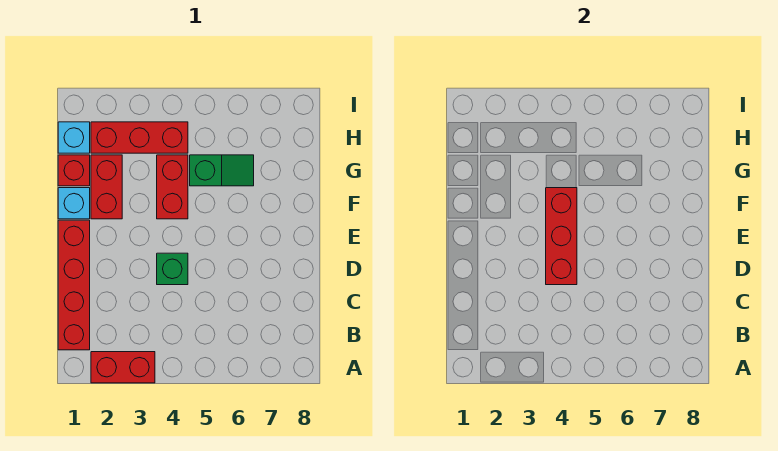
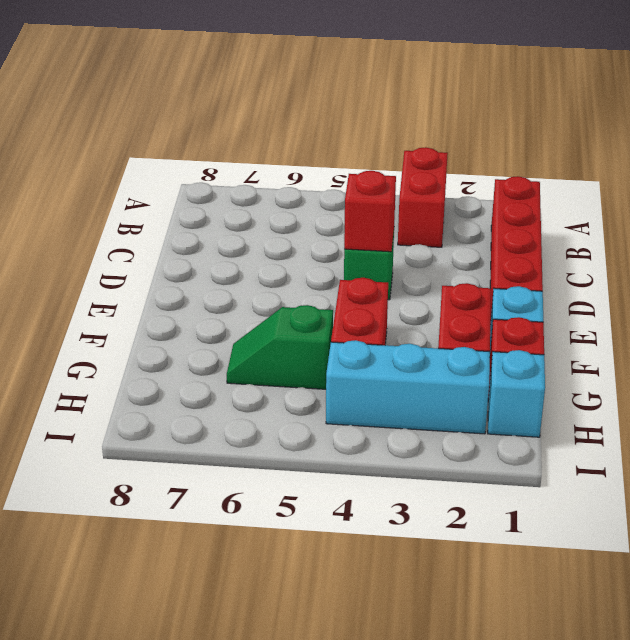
red brick A2:A3 level 1 -> red brick A3:B3 level 1
red brick D4:F4 level 2 -> red brick D4 level 2
red brick H2:H4 level 1 -> cyan brick H2:H4 level 1

